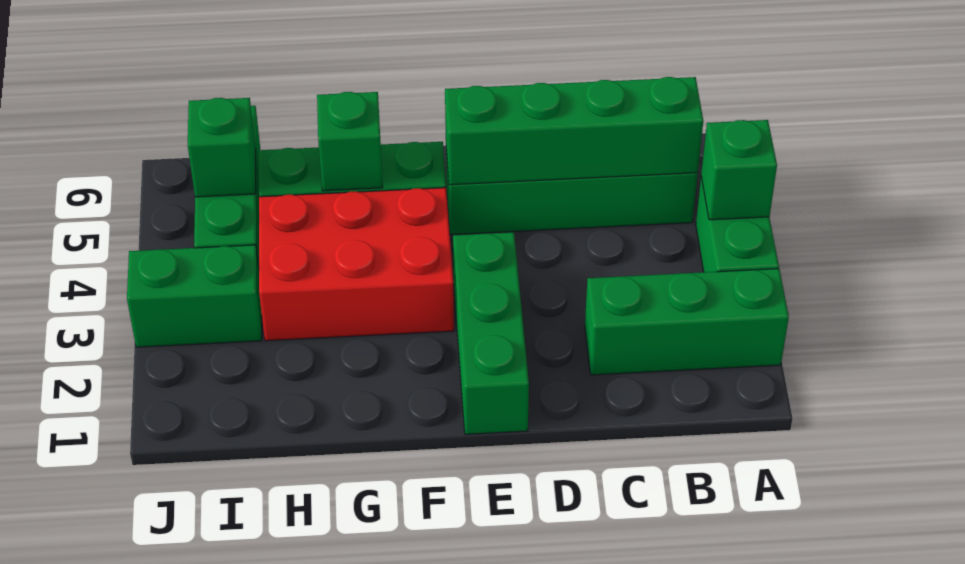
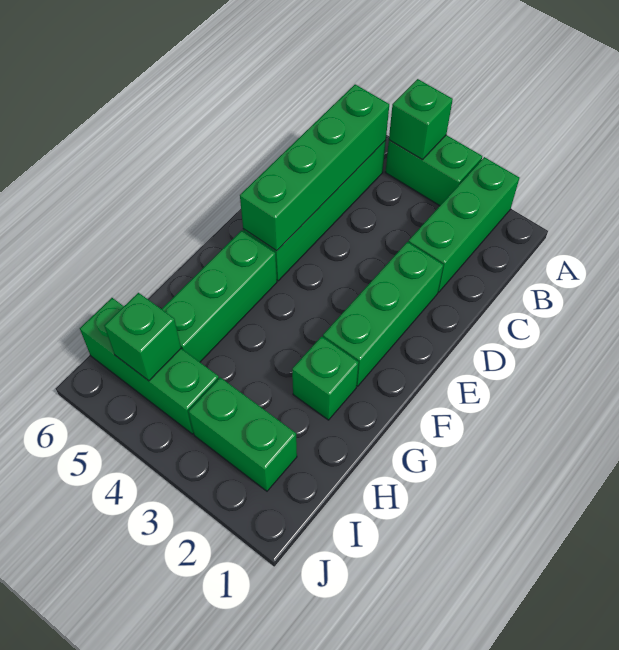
green brick E1:E3 level 1 -> green brick D2:F2 level 1
red brick F3:H4 level 1 -> none
green brick G5 level 2 -> green brick G2 level 1
green brick I3:J3 level 1 -> green brick I2:I3 level 1

